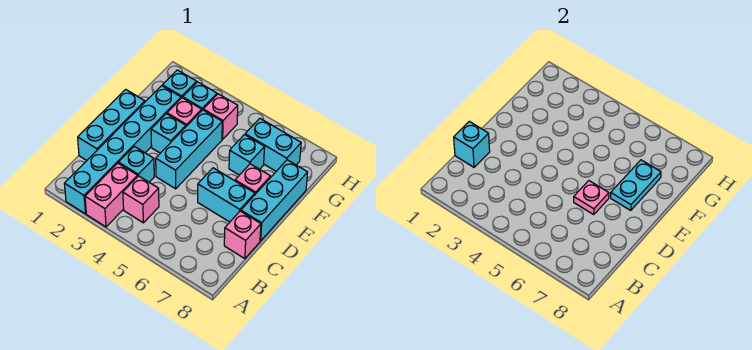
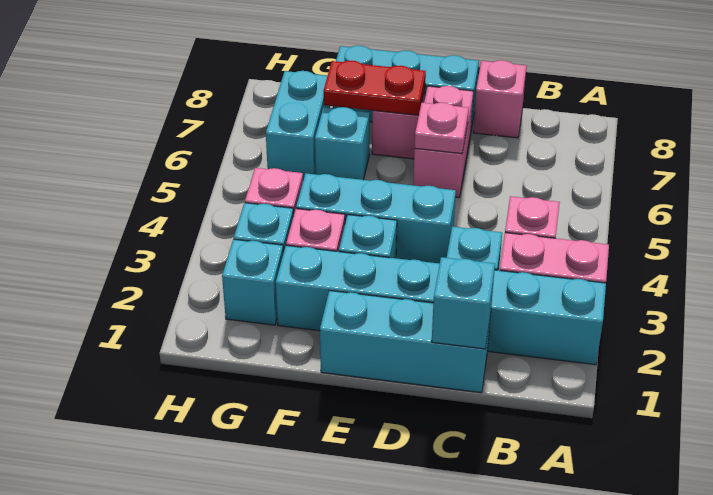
cyan brick D6:D7 level 1 -> pink brick D6:D7 level 1
cyan plate E7:F7 level 2 -> red plate E7:F7 level 2

